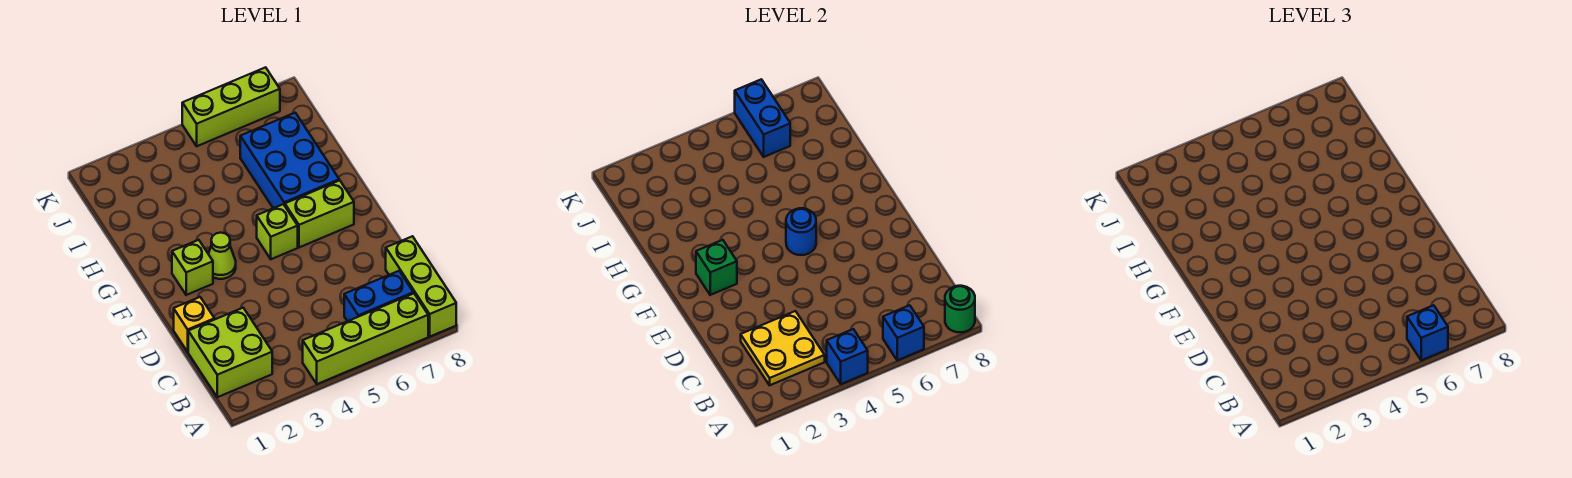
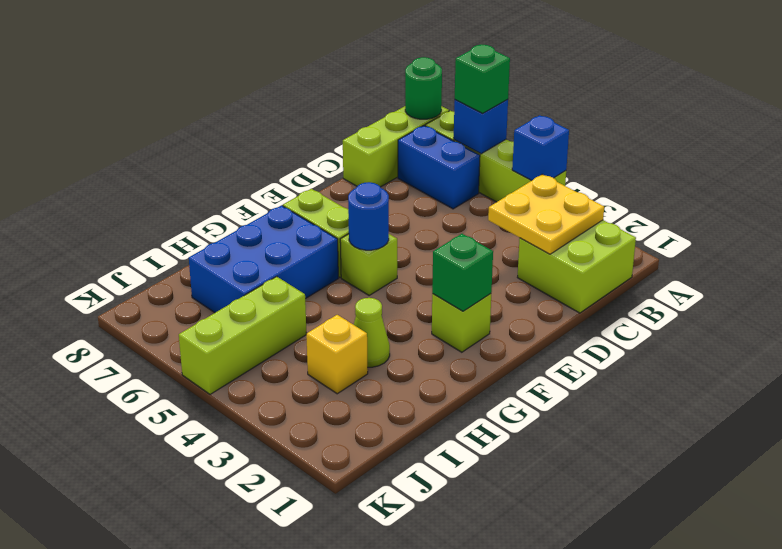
blue brick A6 level 3 -> green brick A6 level 3
yellow brick D1 level 1 -> yellow brick I3 level 1
lime cone F3 level 1 -> lime cone H3 level 1
blue brick J6:K6 level 2 -> none
lime brick K5:K7 level 1 -> lime brick I5:K5 level 1

